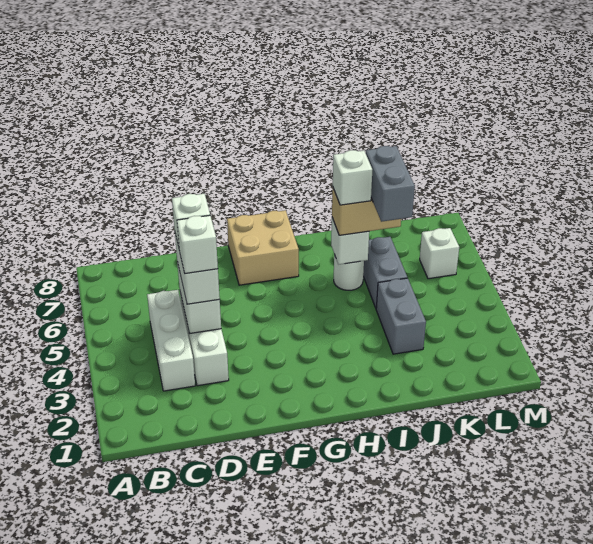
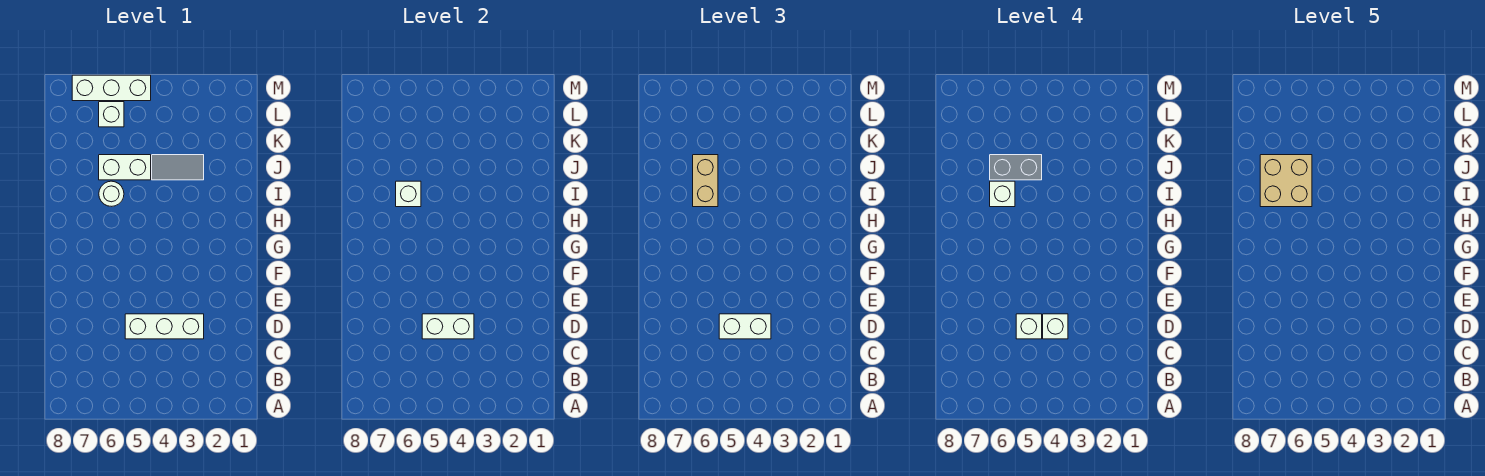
white brick C3:C5 level 1 -> white brick M5:M7 level 1
tan brick F7:G8 level 1 -> tan brick I6:J7 level 5
grey brick J3:J4 level 1 -> grey tile J3:J4 level 1
grey brick J5:J6 level 1 -> white brick J5:J6 level 1

